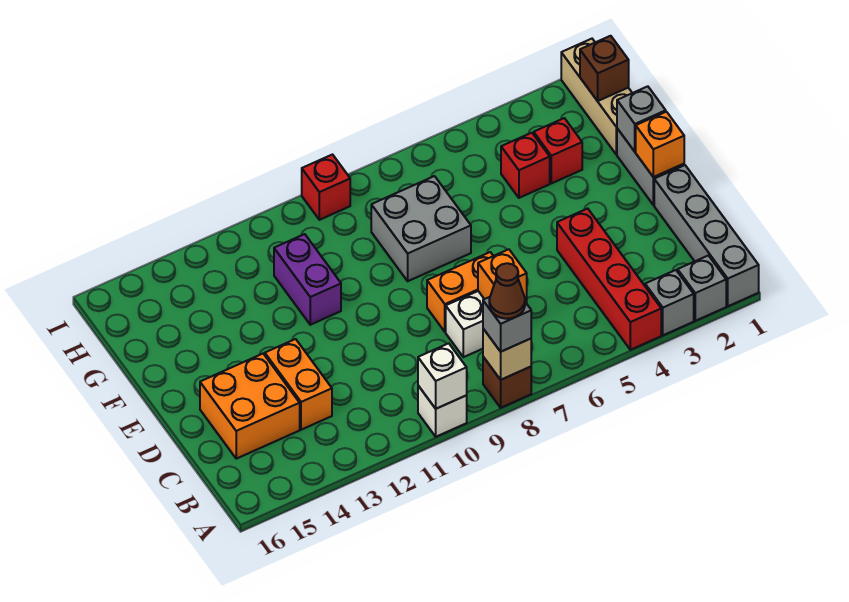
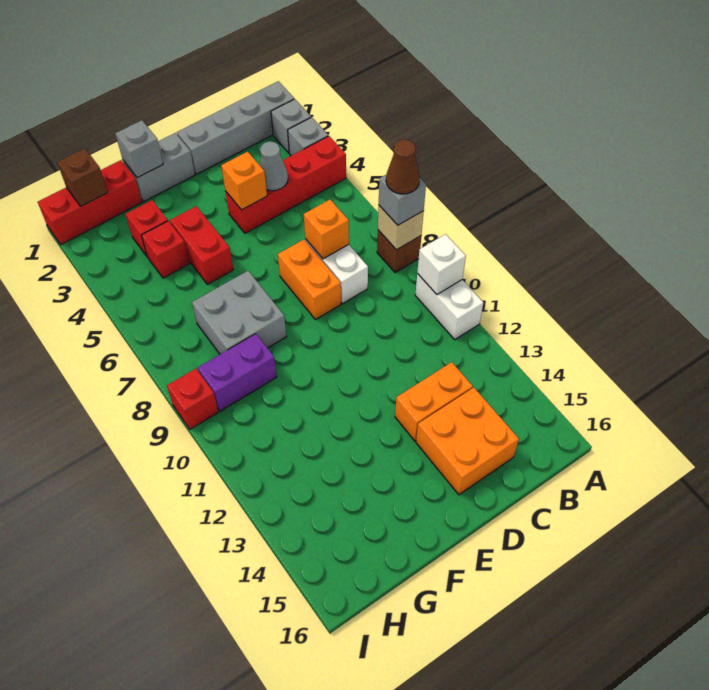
white brick A10 level 1 -> white brick A10:A11 level 1
none -> grey cone C4 level 2
orange brick E1 level 2 -> orange brick D4 level 2
none -> red brick F4:F5 level 1
purple brick F11:G11 level 1 -> purple brick G9:H9 level 1
tan brick G1:I1 level 1 -> red brick G1:I1 level 1

